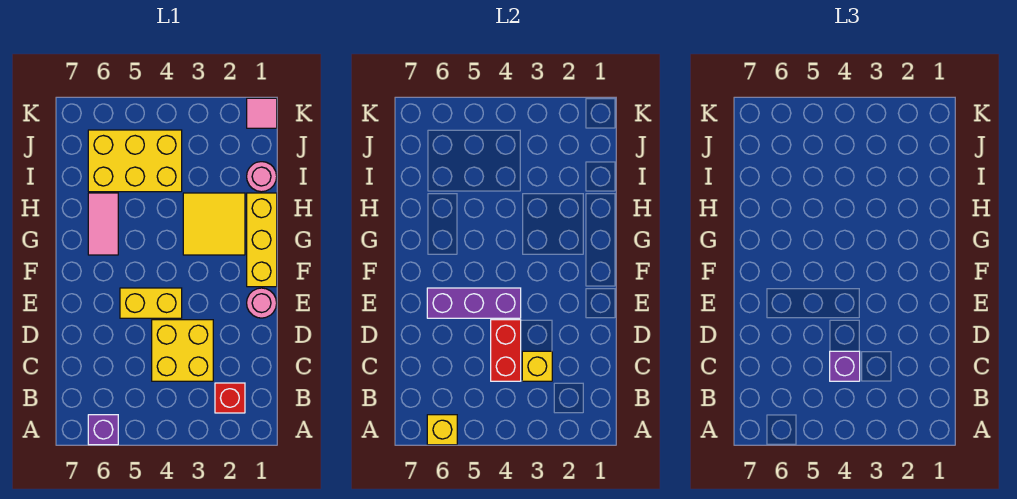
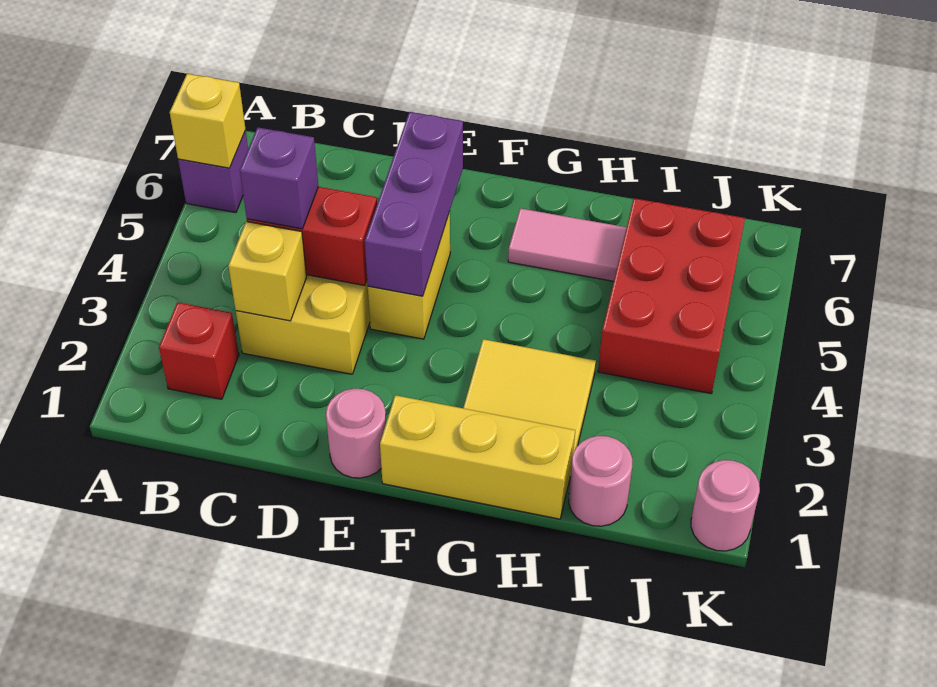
yellow brick I4:J6 level 1 -> red brick I4:J6 level 1
pink tile K1 level 1 -> pink round brick K1 level 1

